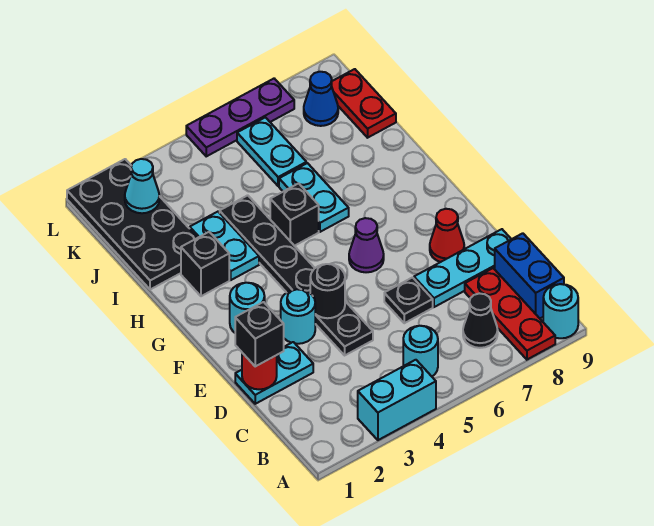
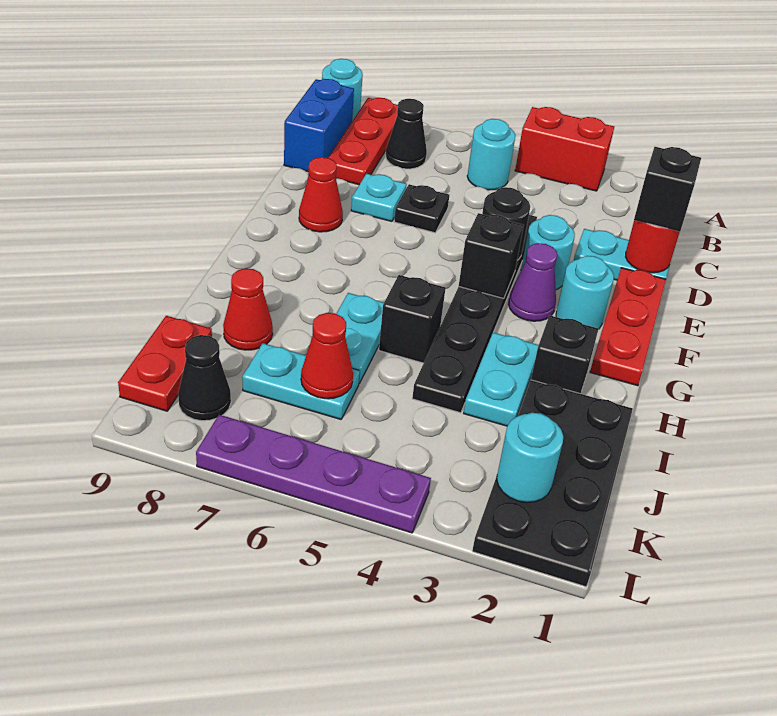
cyan brick A3:A4 level 1 -> red brick A3:A4 level 1
cyan plate D7:D9 level 1 -> cyan plate D7 level 1
none -> red plate E1:G1 level 1
none -> black brick F4 level 2
purple cone F6 level 1 -> purple cone F3 level 1
none -> red cone I8 level 1
cyan plate J6:K6 level 1 -> cyan plate J6:J7 level 1
none -> red cone J6 level 2
cyan cone K2 level 2 -> cyan round brick K2 level 2
blue cone K8 level 1 -> black cone K8 level 1
purple plate L5:L7 level 1 -> purple plate L4:L7 level 1

